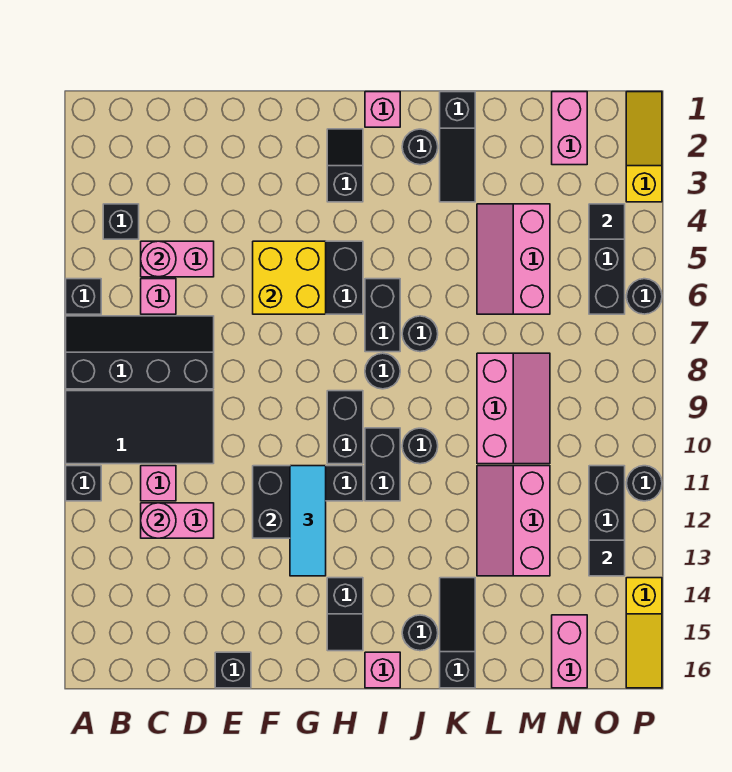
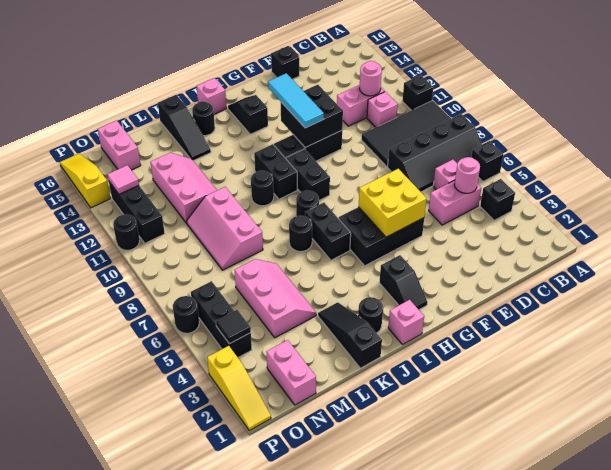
black tile O13 level 2 -> pink tile O13 level 2

